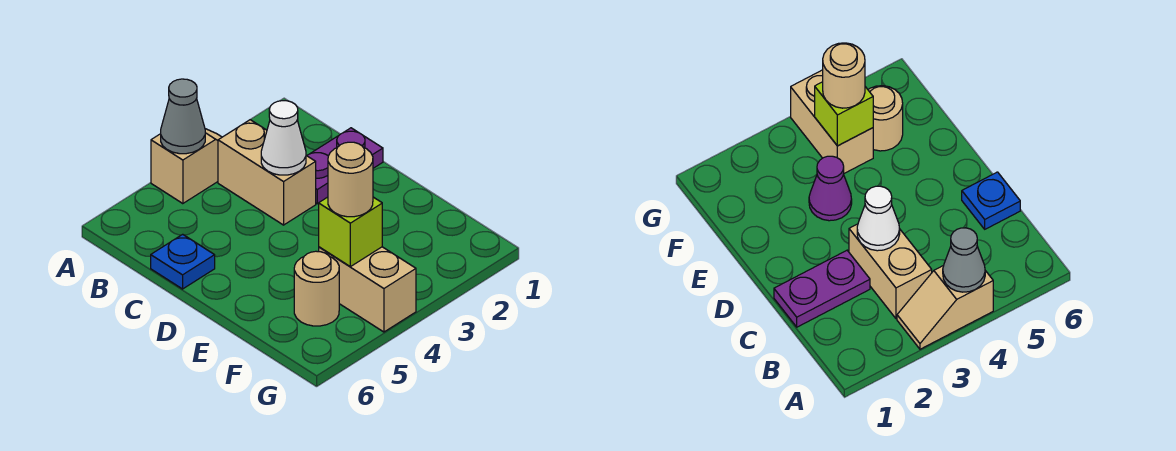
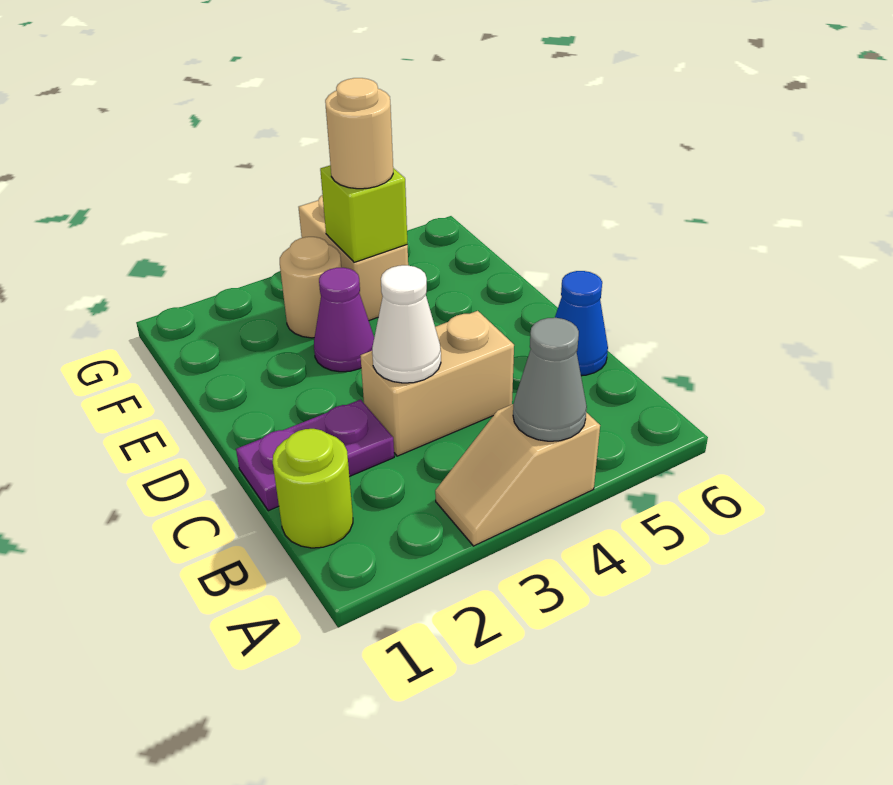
none -> lime round brick B1 level 1
tan brick B3:C3 level 1 -> tan brick C3:C4 level 1
blue plate C6 level 1 -> blue cone C6 level 1
tan round brick F5 level 1 -> tan round brick F3 level 1

